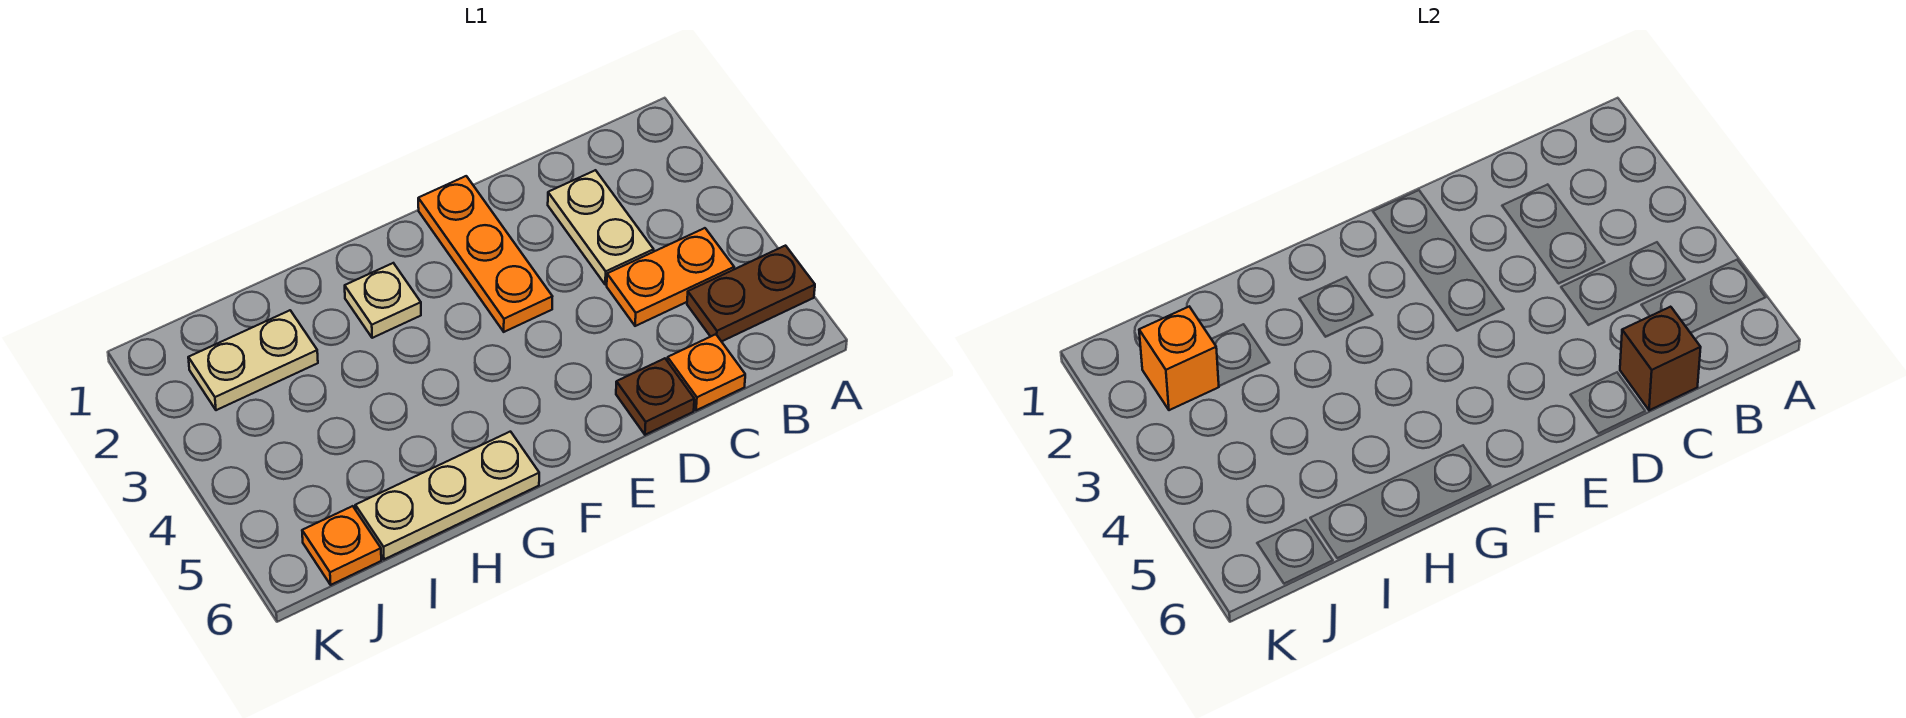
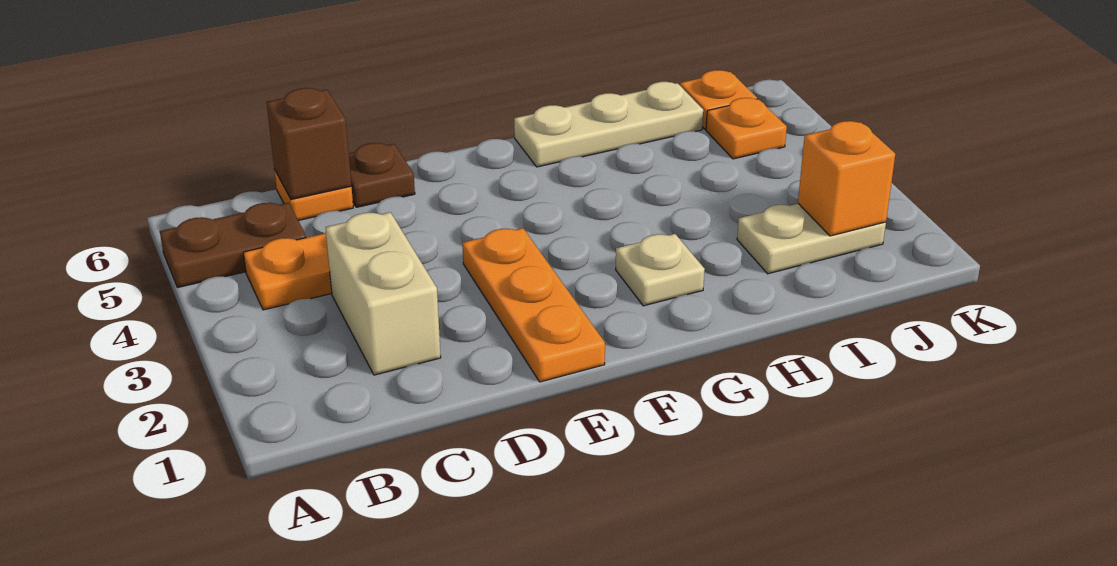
tan plate C2:C3 level 1 -> tan brick C2:C3 level 1
none -> orange plate J5 level 1

